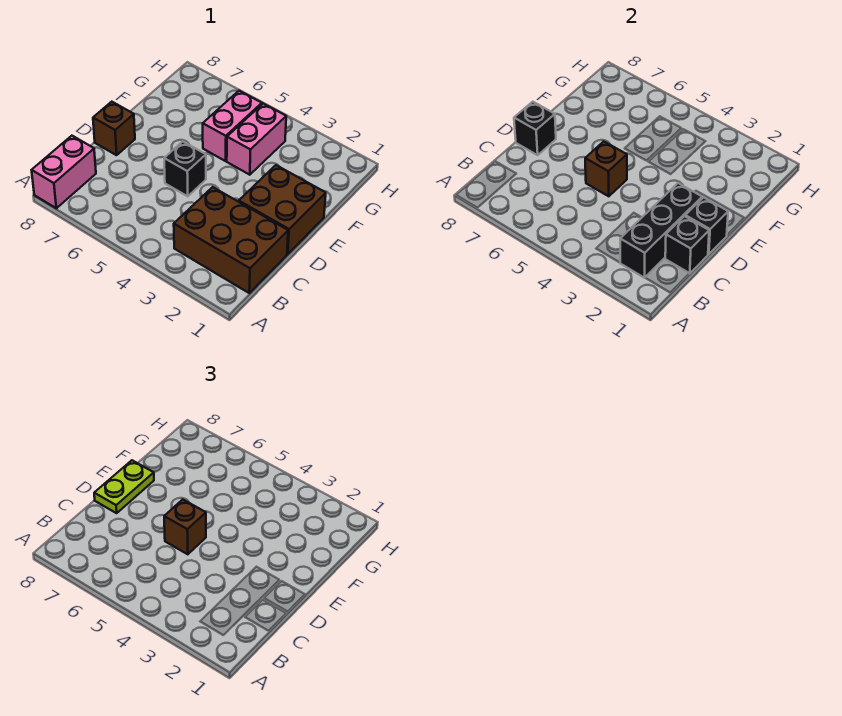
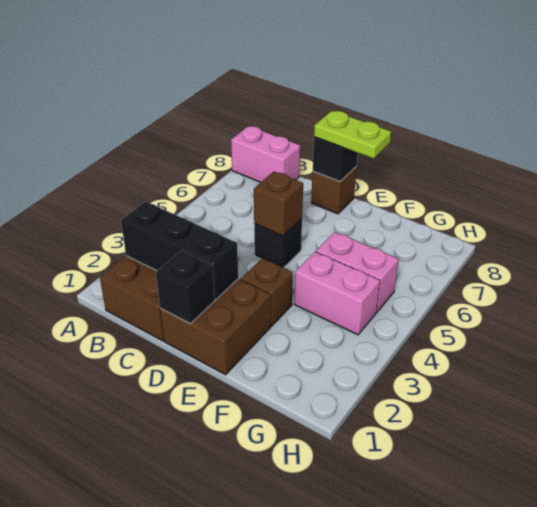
black brick C1 level 2 -> none
brown brick D5 level 3 -> brown brick E3 level 1

